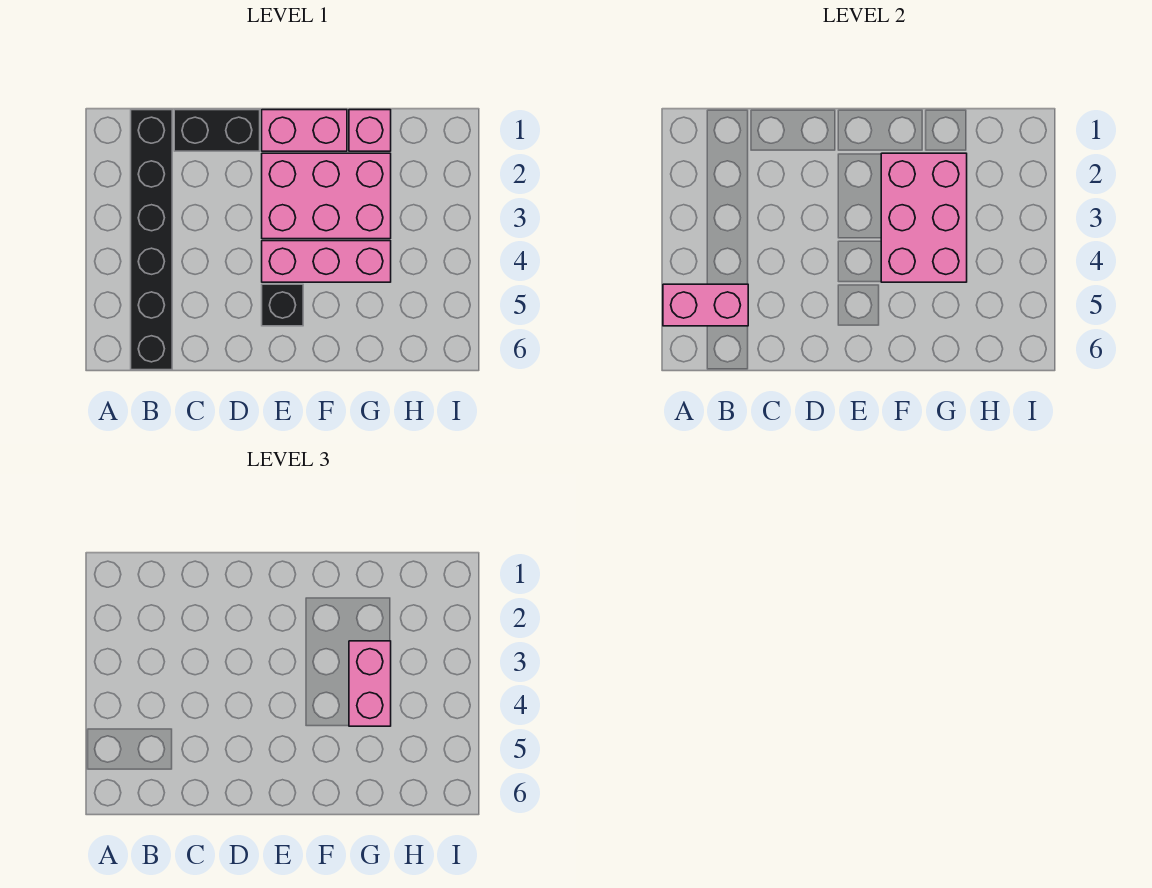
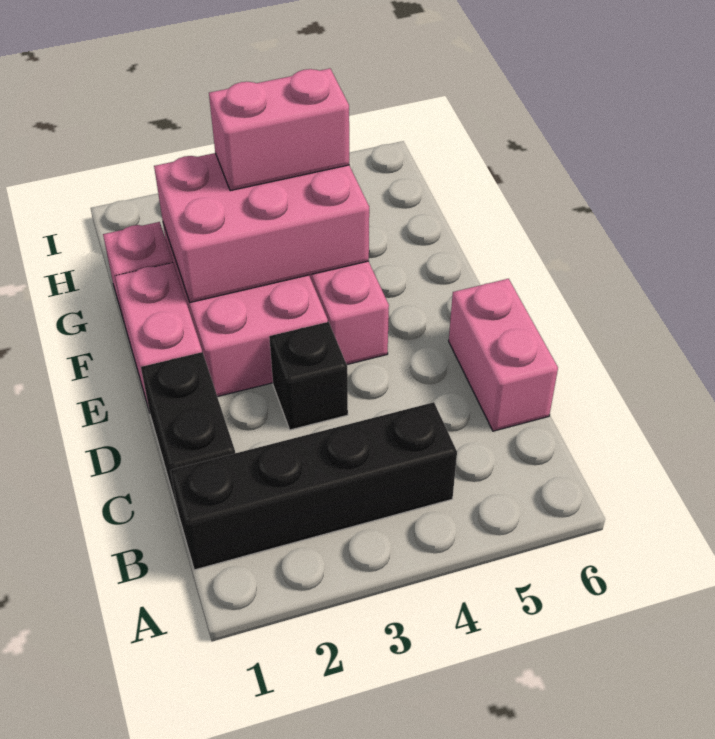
pink brick A5:B5 level 2 -> pink brick C6:D6 level 1
black brick B1:B6 level 1 -> black brick B1:B4 level 1
black brick E5 level 1 -> black brick D3 level 1

